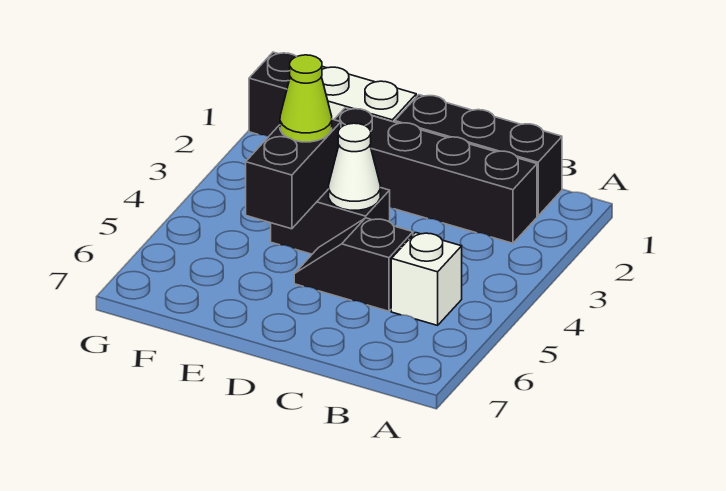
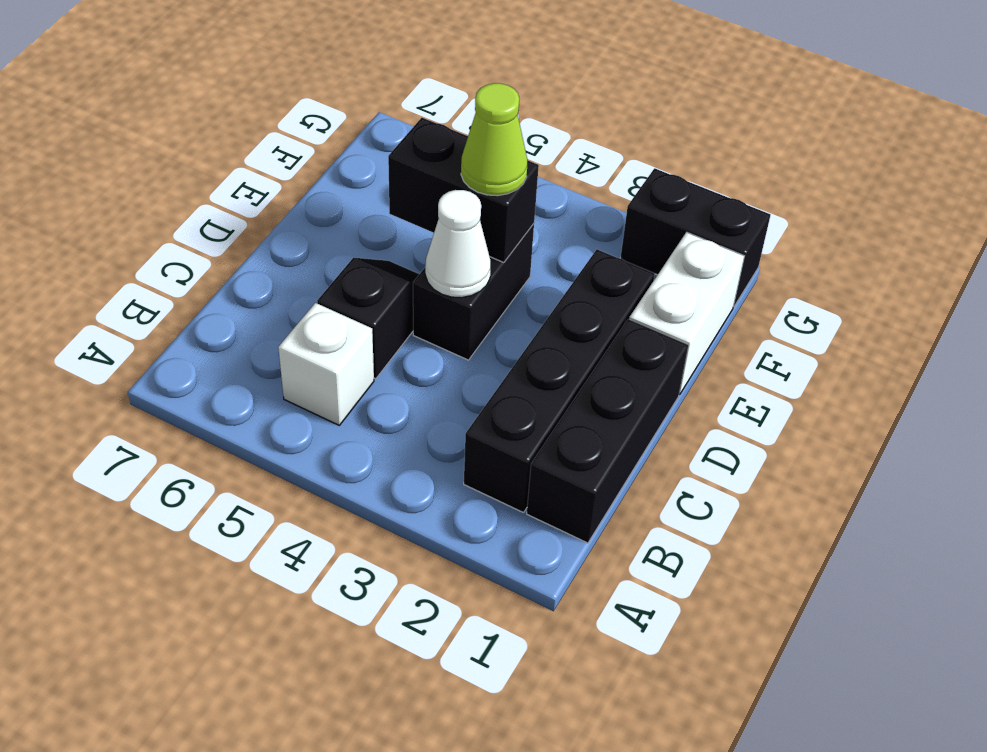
black brick G1 level 1 -> black brick G1:G2 level 1

